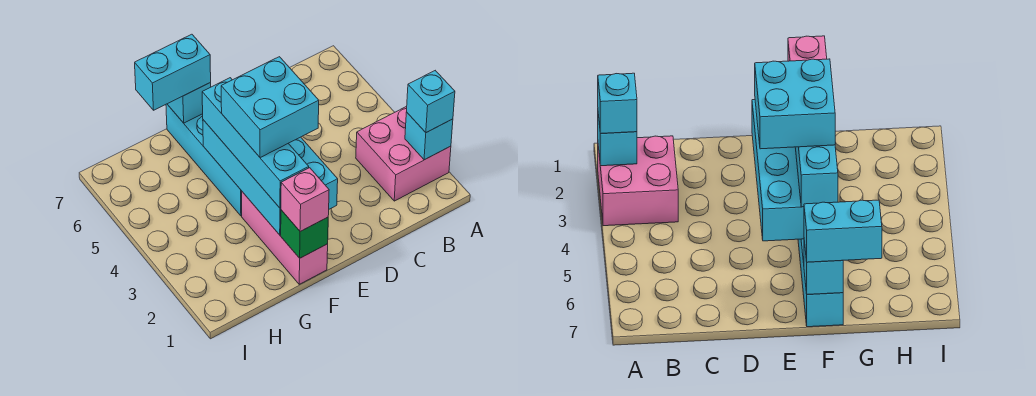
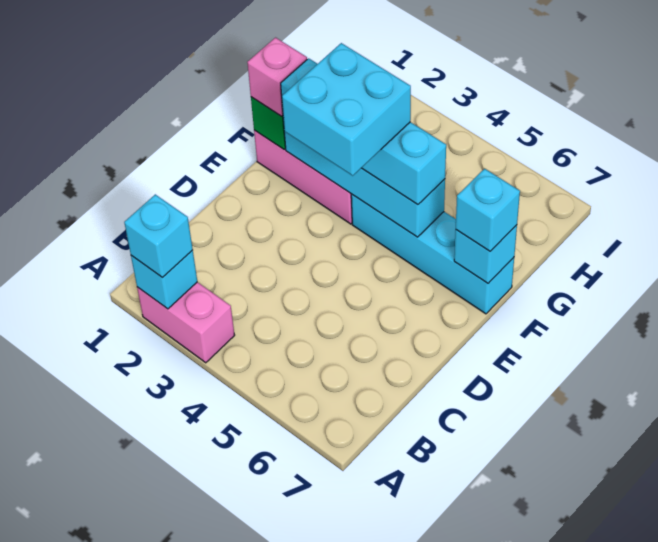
pink brick A2:B3 level 1 -> pink brick A2:A3 level 1
cyan brick E2:F5 level 2 -> cyan brick F2:F5 level 2
cyan brick F7:G7 level 3 -> cyan brick F7 level 3

